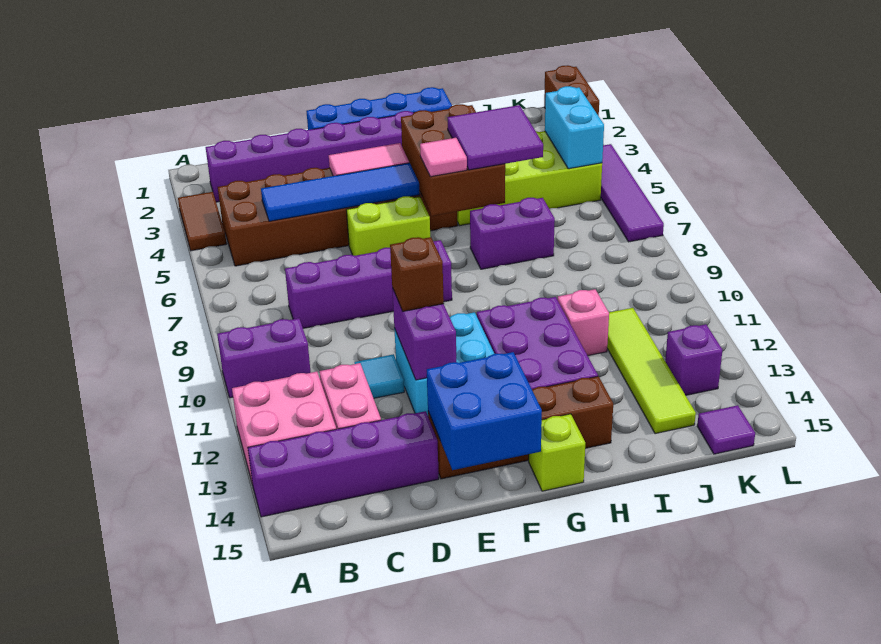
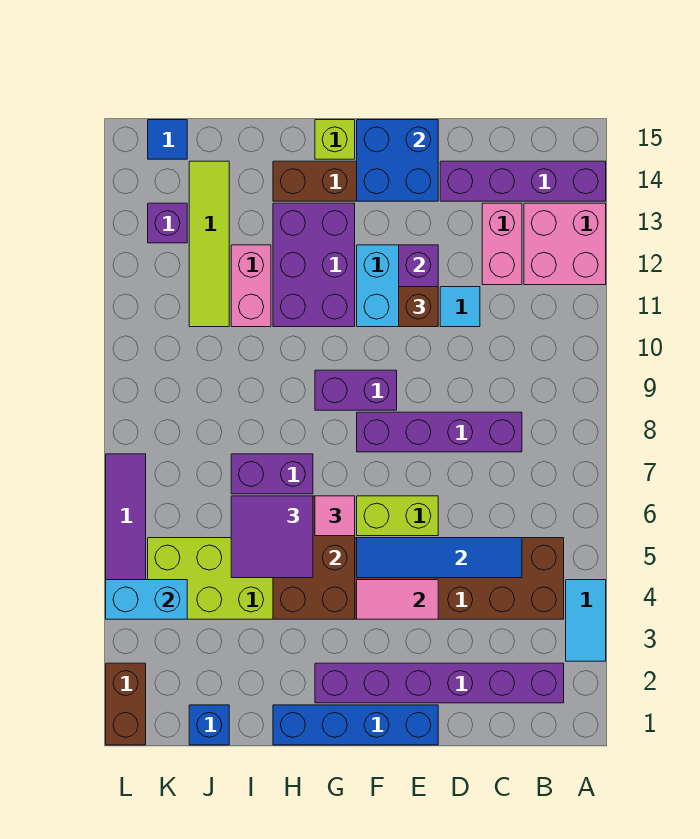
brown tile A3:A4 level 1 -> cyan tile A3:A4 level 1
purple brick A10:B10 level 1 -> purple brick F9:G9 level 1
pink brick I11 level 1 -> pink brick I11:I12 level 1
none -> blue brick J1 level 1
cyan brick K4:K5 level 2 -> cyan brick K4:L4 level 2
purple tile K15 level 1 -> blue tile K15 level 1

